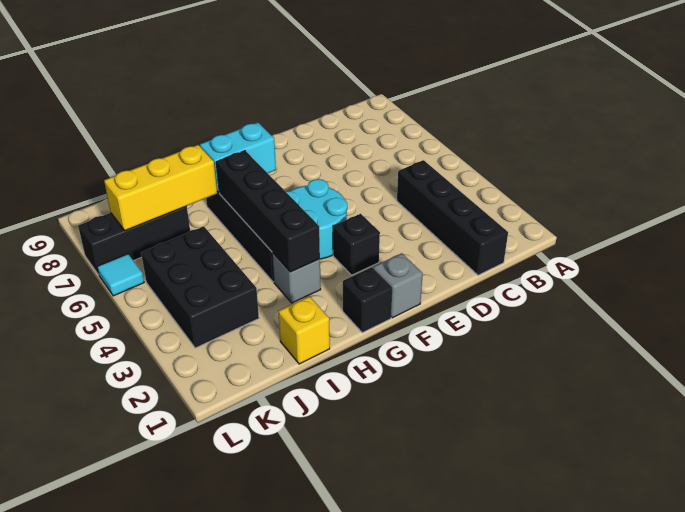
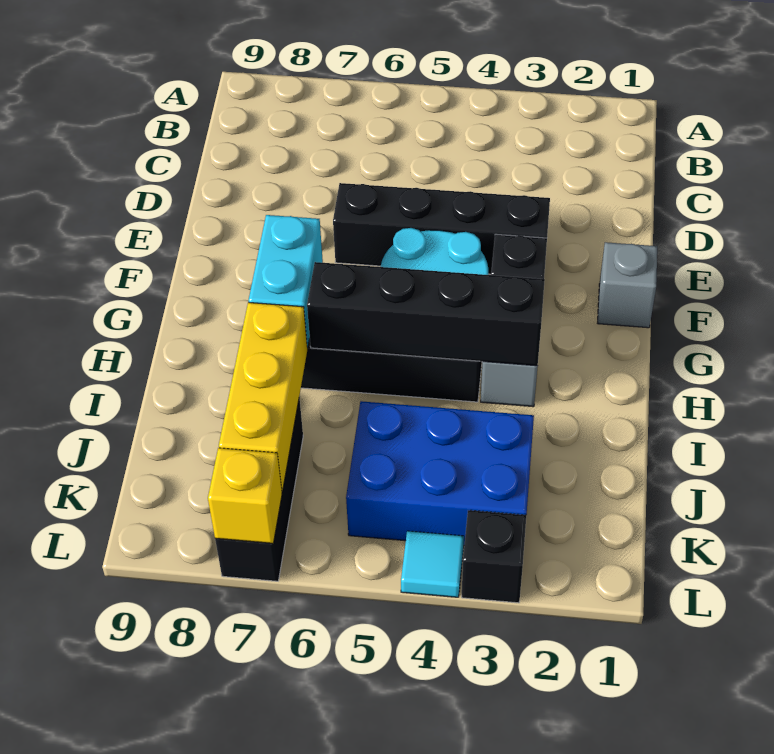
black brick C1:C4 level 1 -> black brick E3:E6 level 1
black brick G1 level 1 -> black brick L3 level 1
yellow brick I1 level 1 -> yellow brick L7 level 2
black brick J3:K5 level 1 -> blue brick J3:K5 level 1
cyan tile L6 level 1 -> cyan tile L4 level 1

